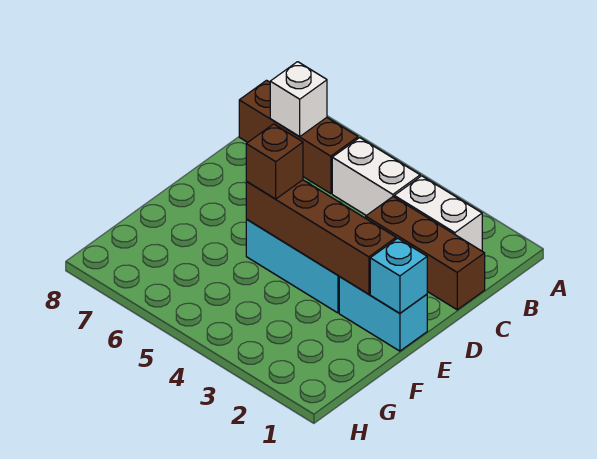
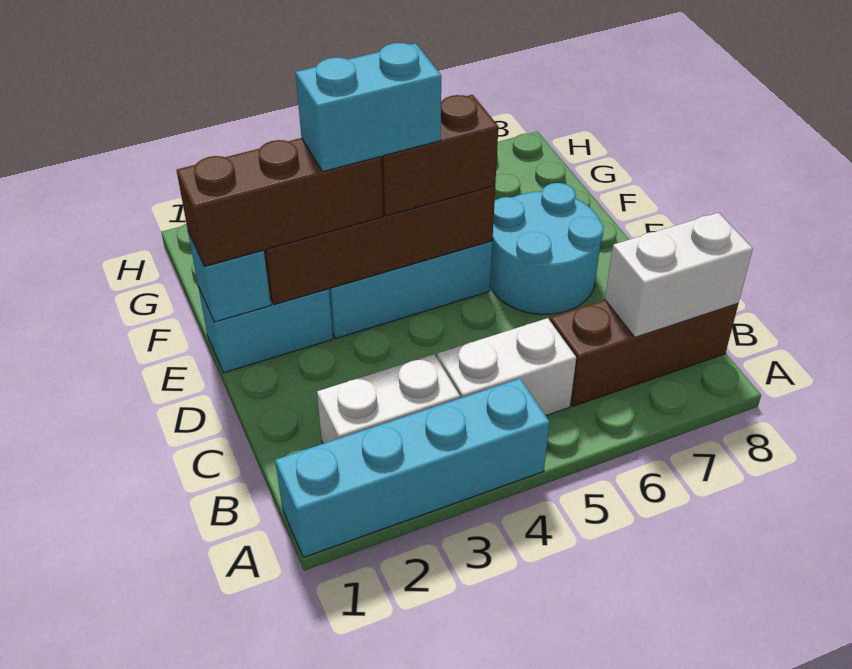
none -> cyan brick A1:A4 level 1
white brick B7 level 2 -> white brick B7:B8 level 2
brown brick C1:C3 level 1 -> brown brick E1:E3 level 3
none -> cyan round brick D6:E7 level 1
none -> cyan brick E3:E4 level 4
brown brick E5 level 3 -> brown brick E4:E5 level 3

